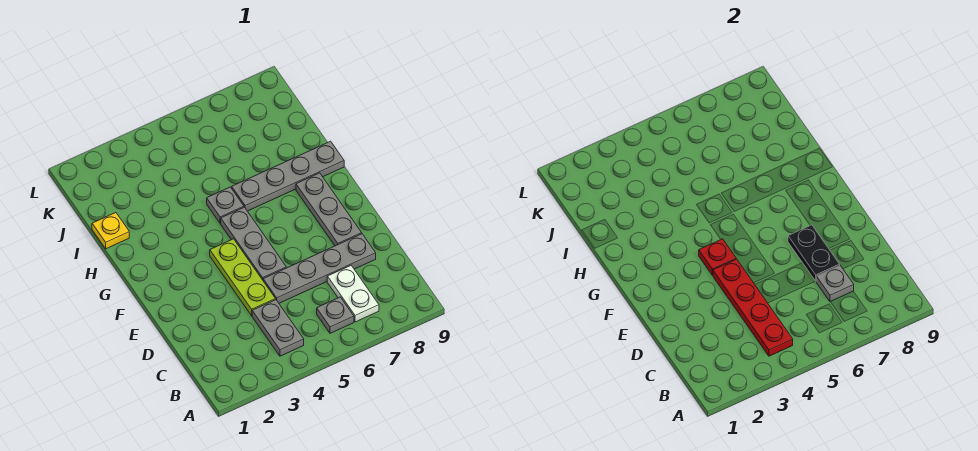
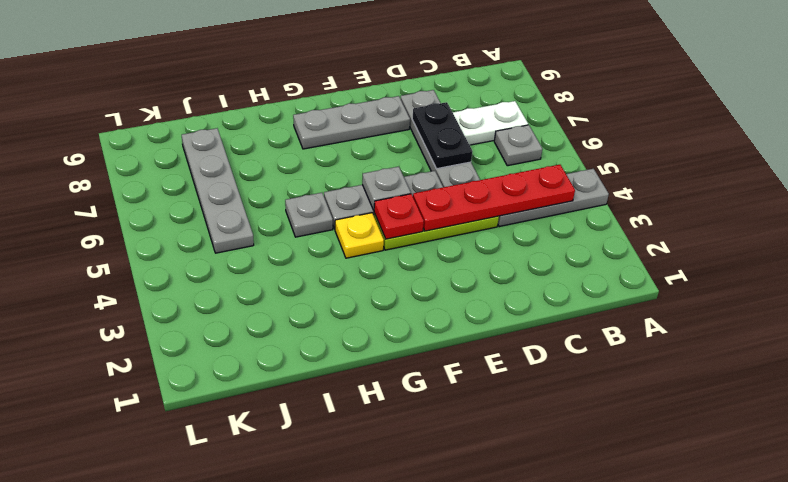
grey plate B4:C4 level 1 -> grey plate A4:C4 level 1
grey plate C7 level 2 -> grey plate F5 level 2
black plate D7:E7 level 2 -> black plate D6:D7 level 2
grey plate H6:H9 level 1 -> grey plate J5:J8 level 1
yellow plate I1 level 1 -> yellow plate G4 level 1

